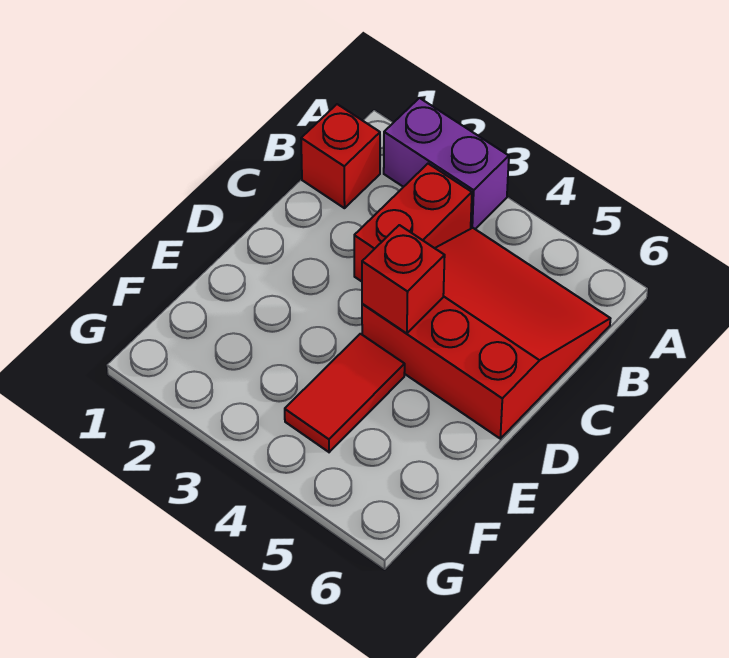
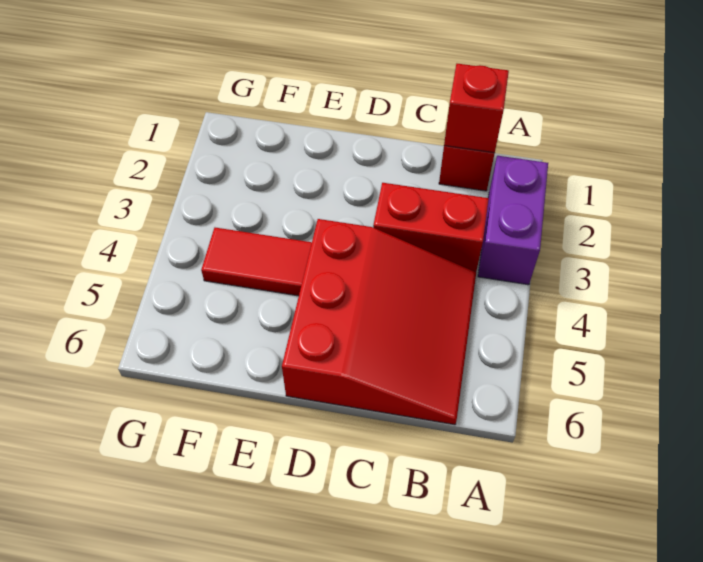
red brick D4 level 2 -> red brick B1 level 2

